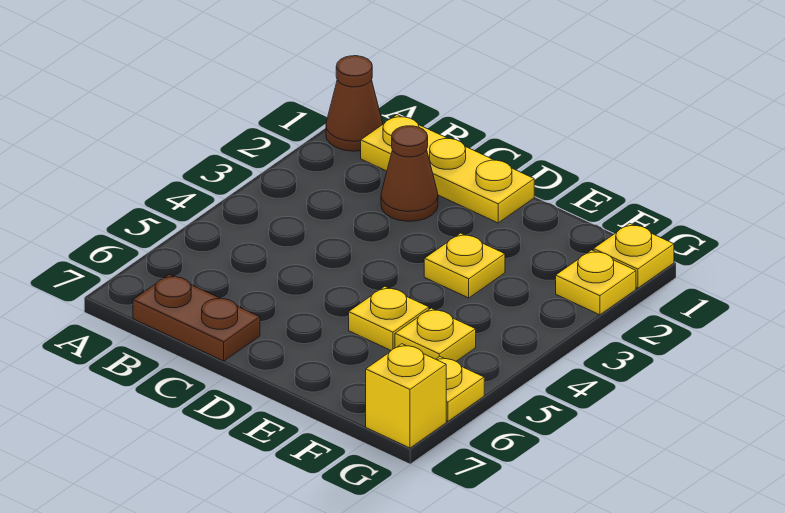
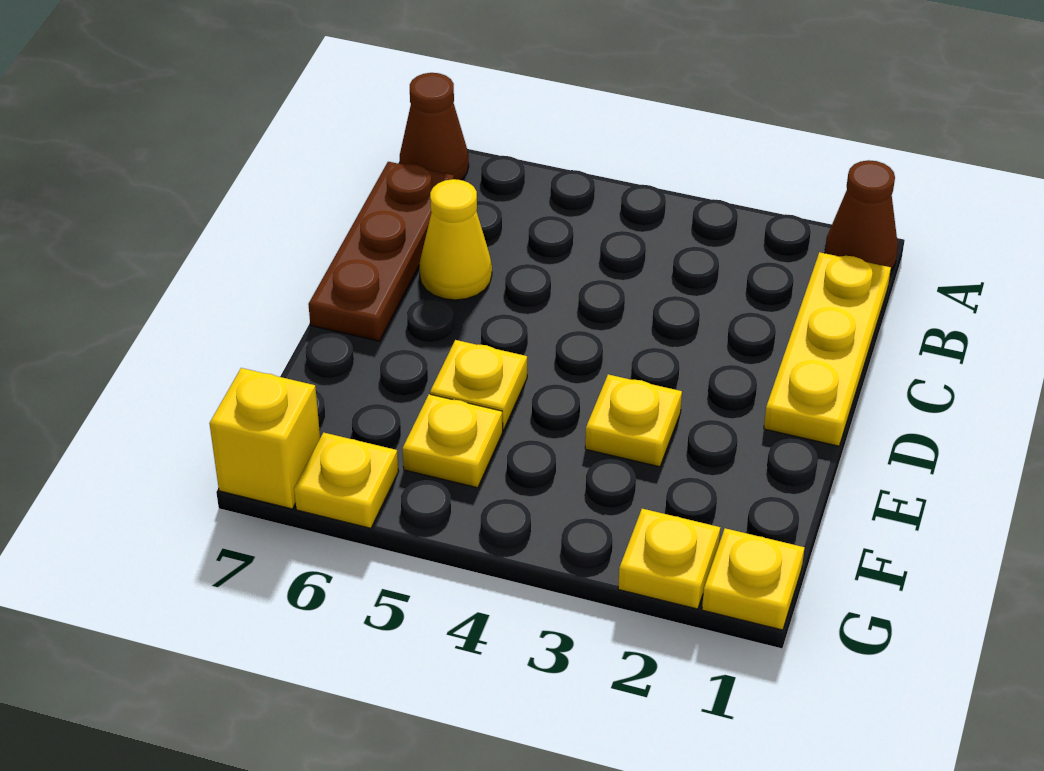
brown plate B7:C7 level 1 -> brown plate B7:D7 level 1
brown cone C2 level 1 -> brown cone A7 level 1
none -> yellow cone C6 level 1

